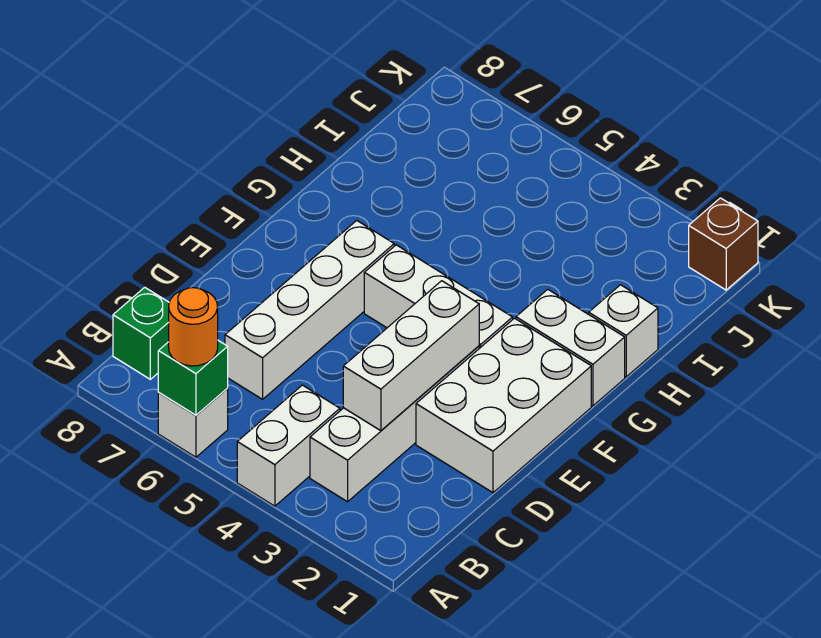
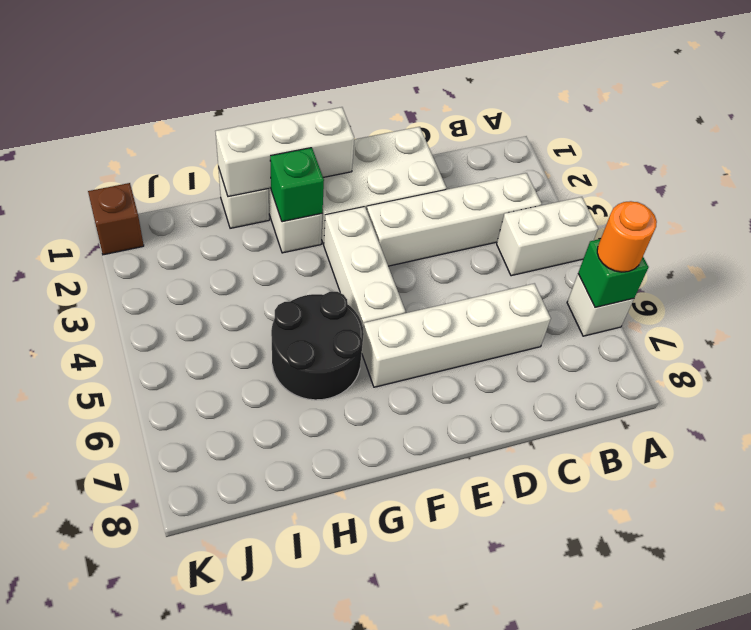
green brick B8 level 1 -> green brick G2 level 2
white brick C3:E3 level 2 -> white brick F1:H1 level 2
none -> black round brick G5:H6 level 1

